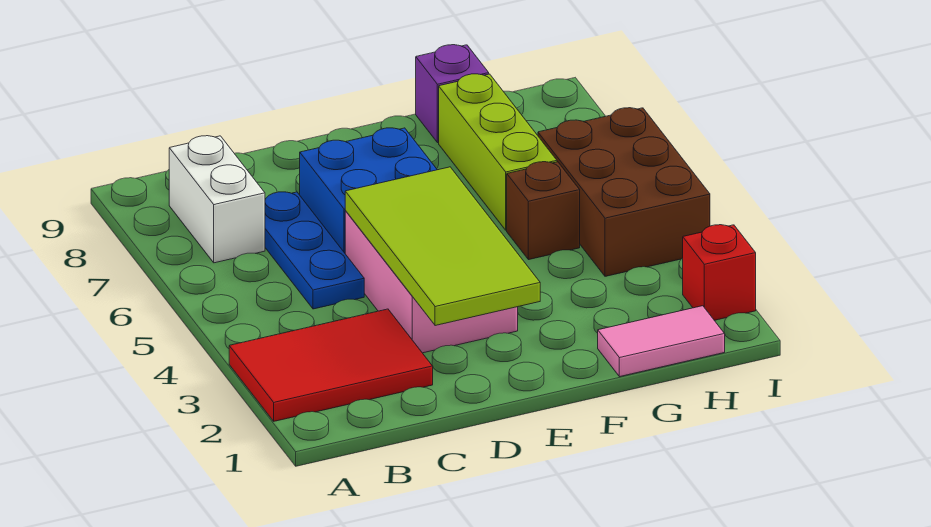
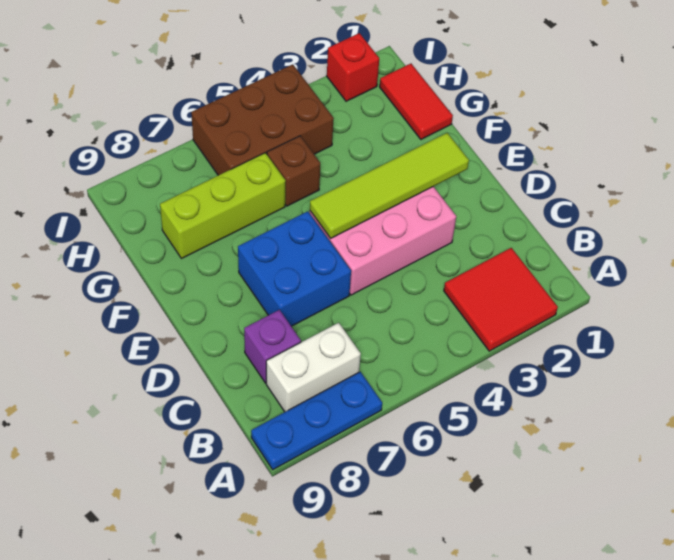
red tile A2:C3 level 1 -> red tile A2:B3 level 1
blue plate C5:C7 level 1 -> blue plate A7:A9 level 1
lime tile D2:E5 level 2 -> lime tile E2:E5 level 2
pink tile G1:H1 level 1 -> red tile G1:H1 level 1
purple brick G9 level 1 -> purple brick C8 level 1

